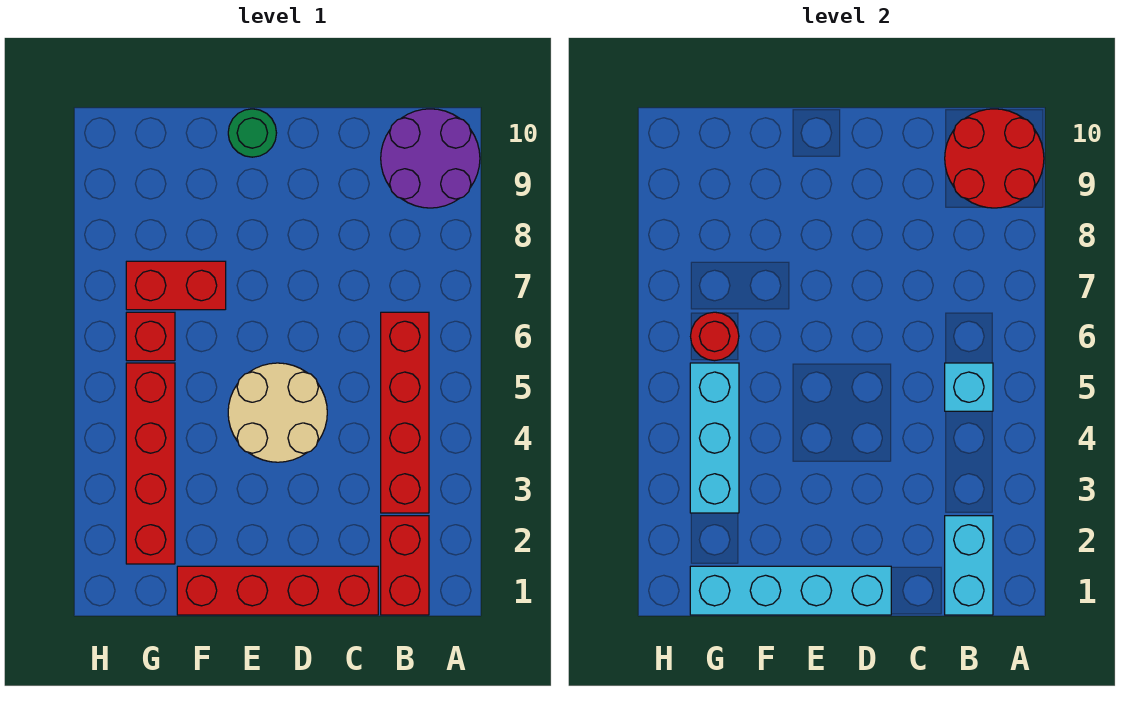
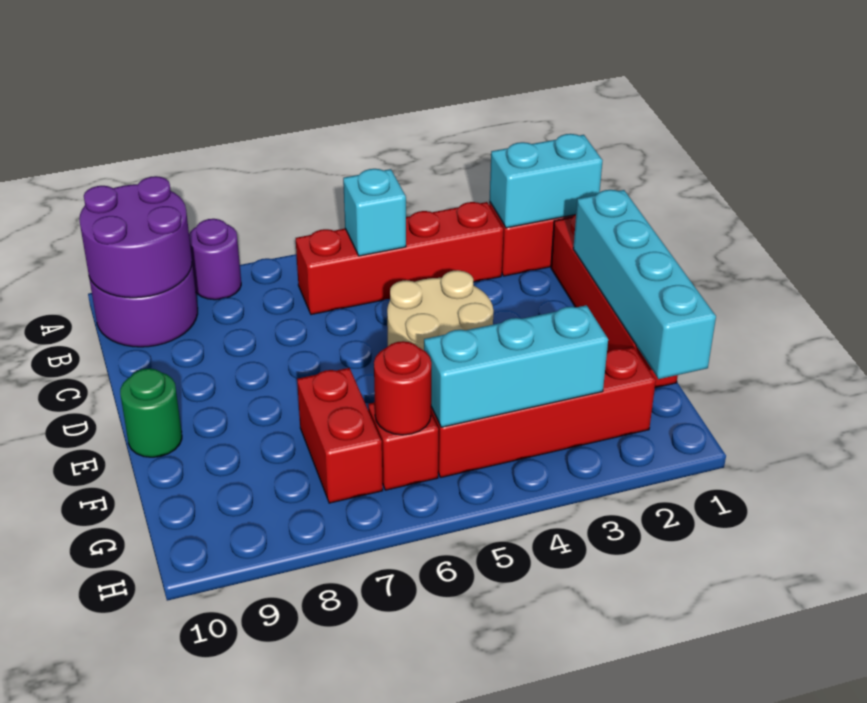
none -> purple round brick A8 level 1
red round brick A9:B10 level 2 -> purple round brick A9:B10 level 2

